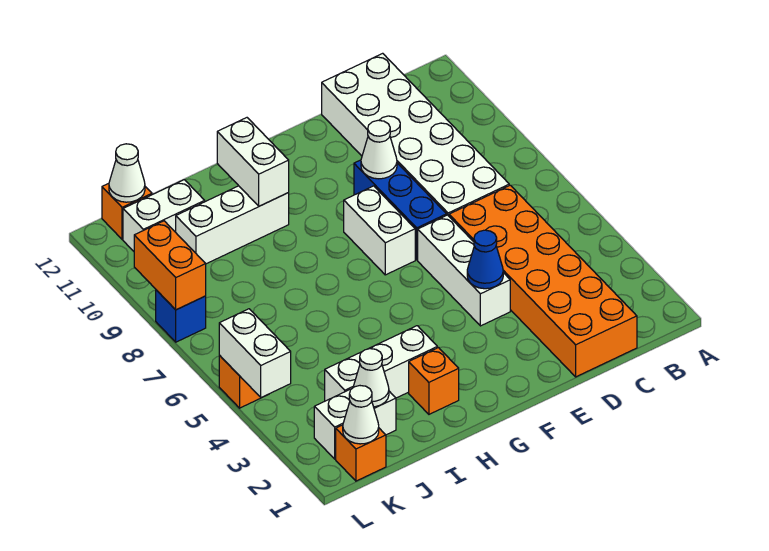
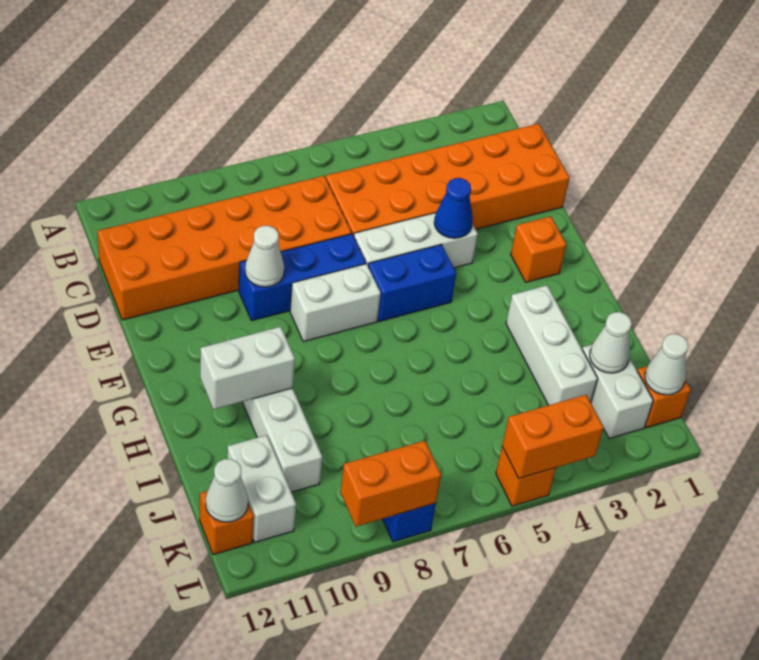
white brick C7:D12 level 1 -> orange brick C7:D12 level 1
none -> blue brick F5:F6 level 1
orange brick H2 level 1 -> orange brick F2 level 1
white brick L4:L5 level 2 -> orange brick L4:L5 level 2

